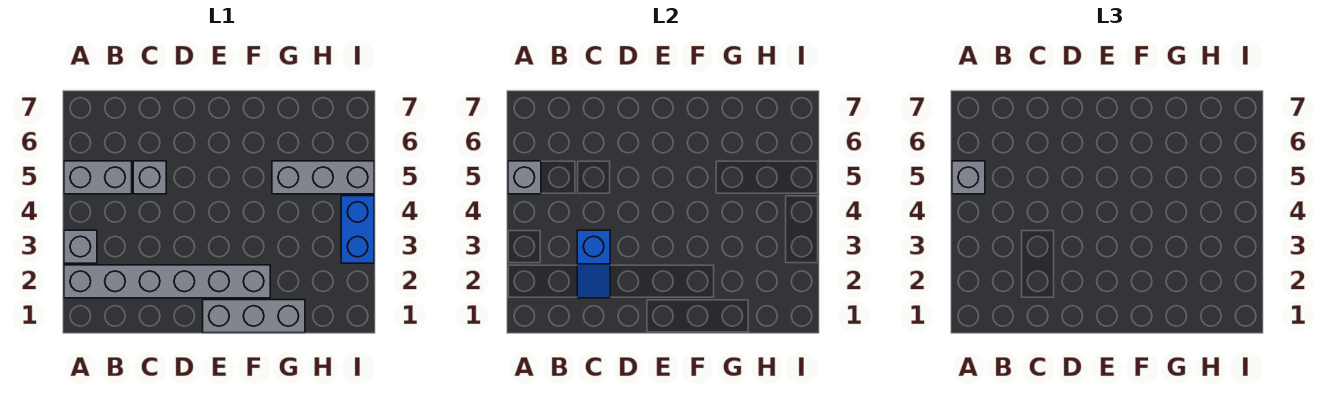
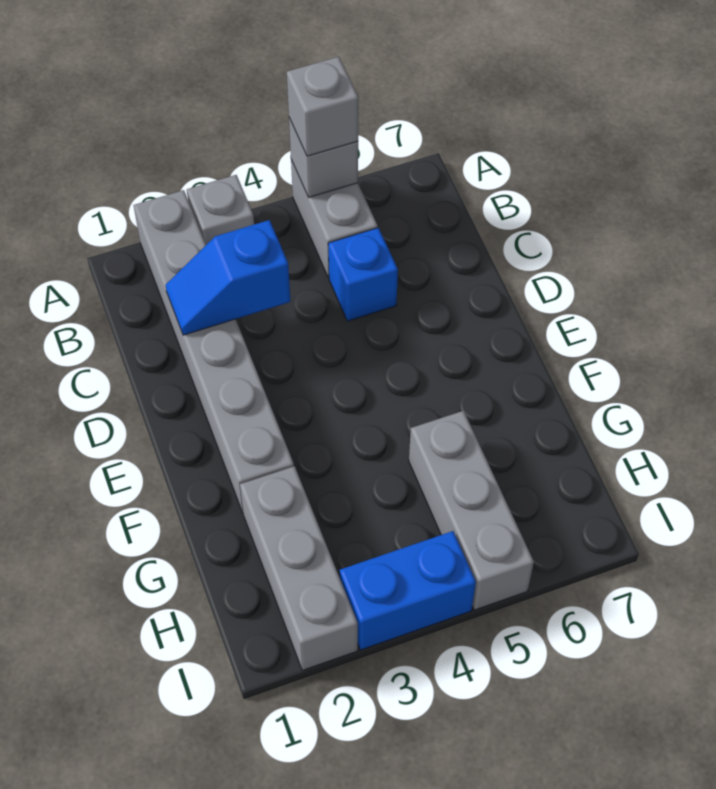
grey brick C5 level 1 -> blue brick C5 level 1
grey brick E1:G1 level 1 -> grey brick G2:I2 level 1

